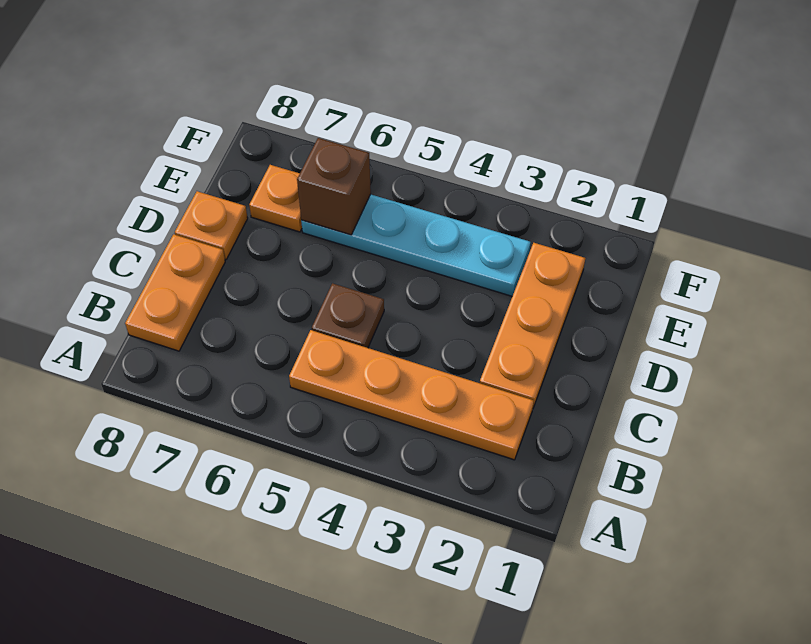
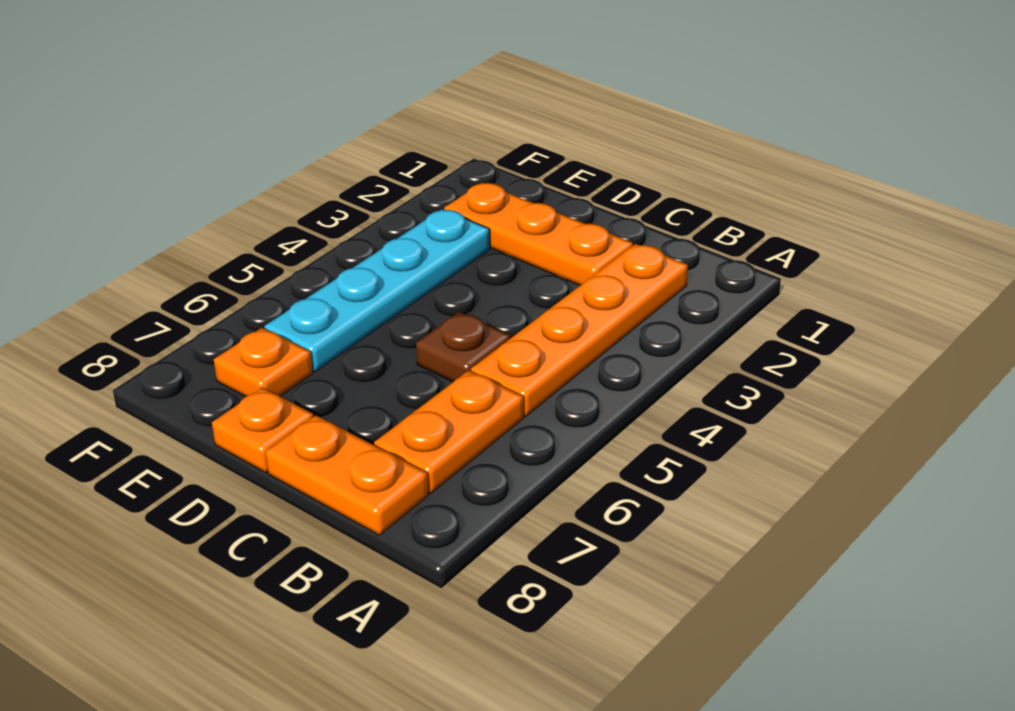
none -> orange plate B6:B7 level 1
brown brick E6 level 2 -> none

